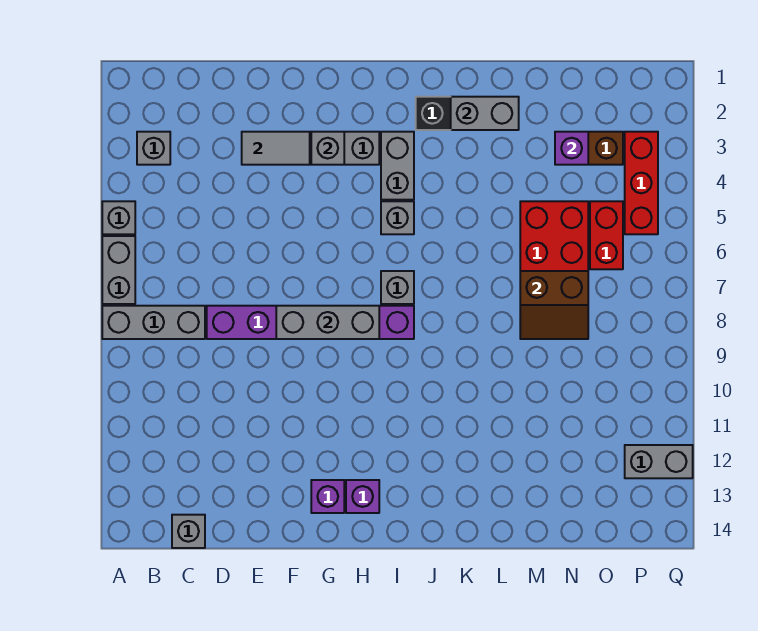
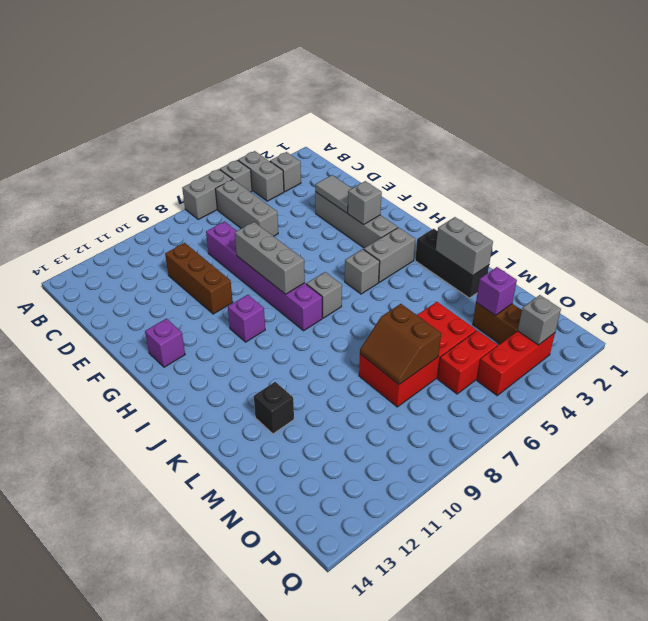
grey brick A8:C8 level 1 -> grey brick B6:D6 level 1
grey brick C14 level 1 -> grey brick P3 level 2
none -> brown brick D10:F10 level 1
purple brick H13 level 1 -> purple brick H10 level 1
none -> black brick L12 level 1
grey brick P12:Q12 level 1 -> grey brick A4:B4 level 1

